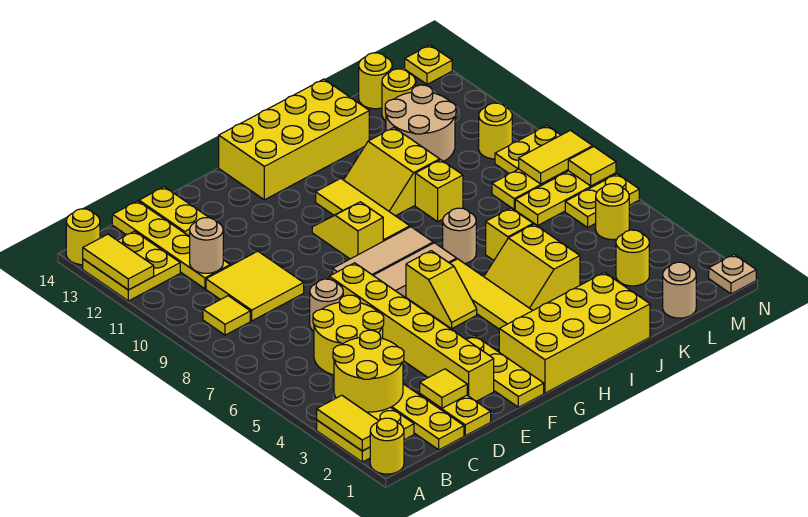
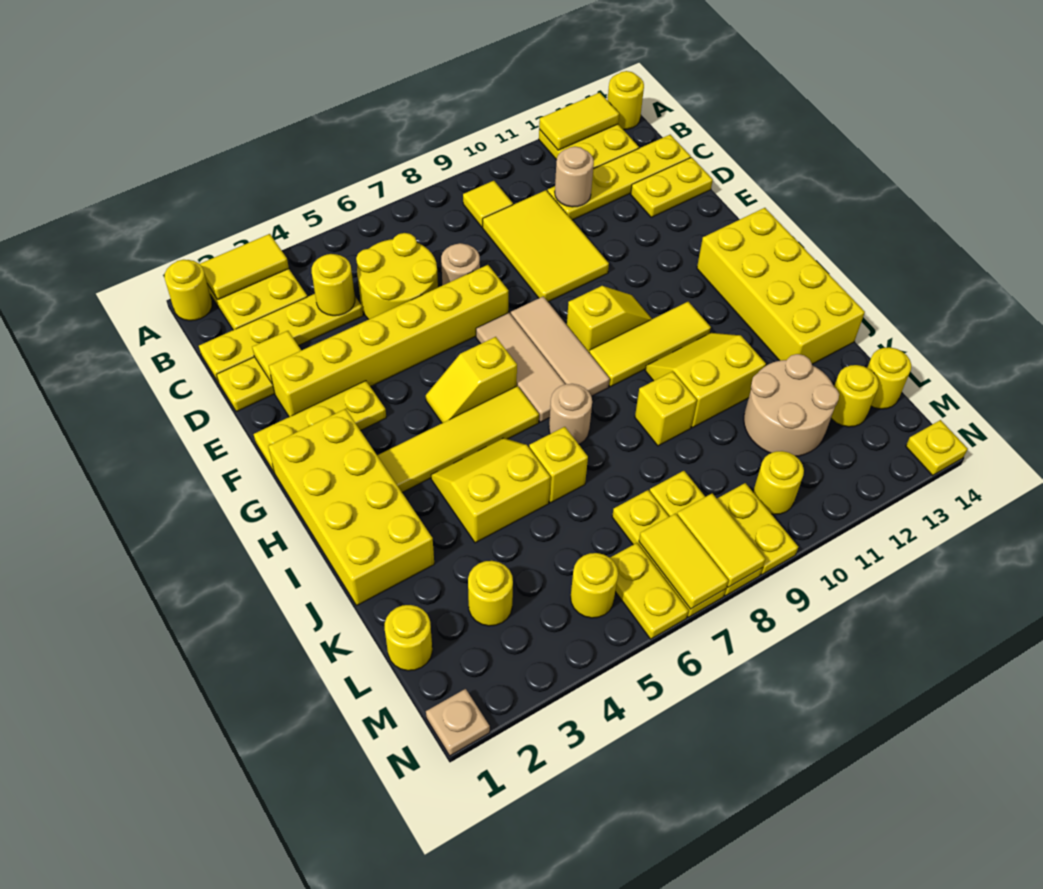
yellow round brick B3:C4 level 2 -> yellow round brick C4 level 2
yellow tile C9:D10 level 1 -> yellow tile C9:E10 level 1
tan round brick L1 level 1 -> yellow round brick L1 level 1
yellow tile N7 level 2 -> yellow tile M7:N7 level 2

